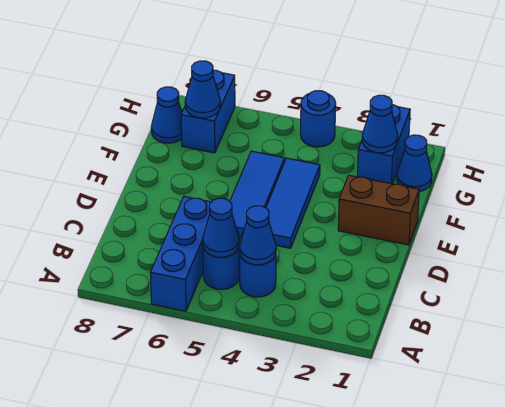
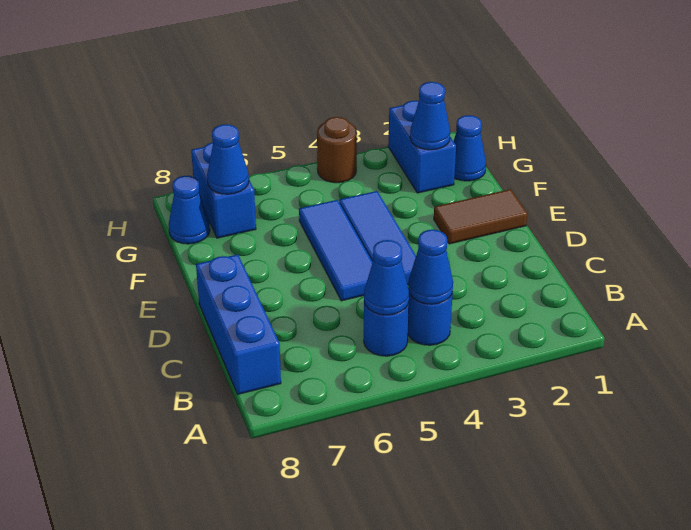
blue brick A6:C6 level 1 -> blue brick B8:D8 level 1
brown brick E1:E2 level 1 -> brown tile E1:E2 level 1
blue round brick H4 level 1 -> brown round brick H4 level 1

